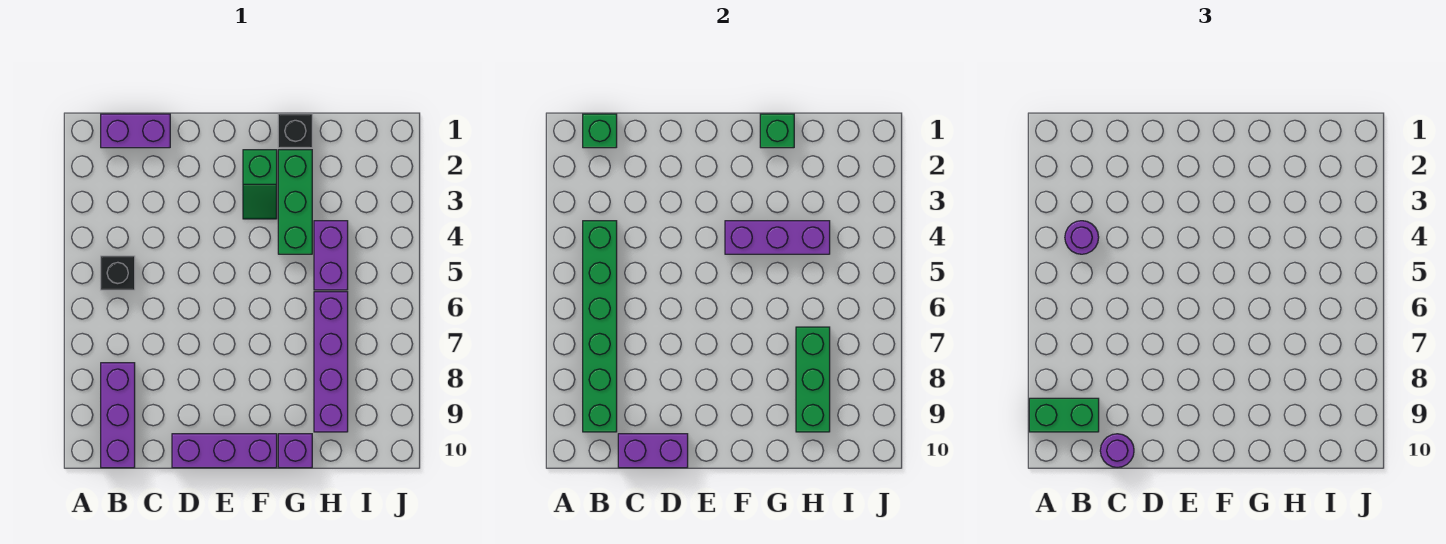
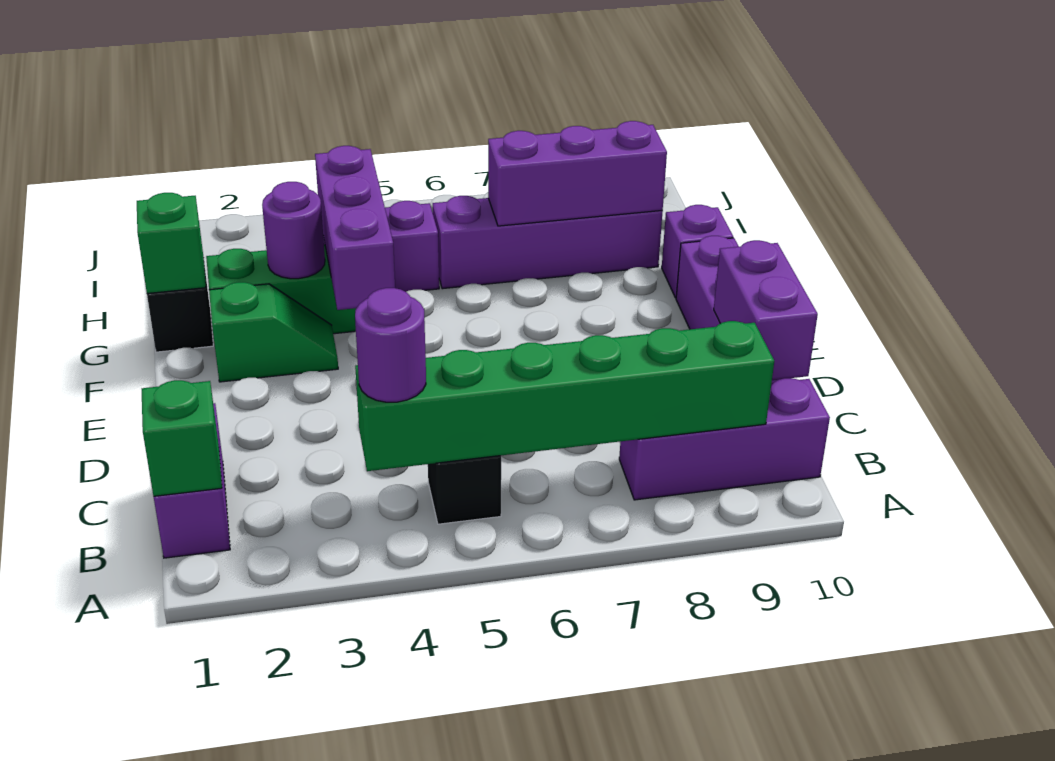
green brick A9:B9 level 3 -> none
purple round brick C10 level 3 -> purple round brick G3 level 2
green brick H7:H9 level 2 -> purple brick H7:H9 level 2

